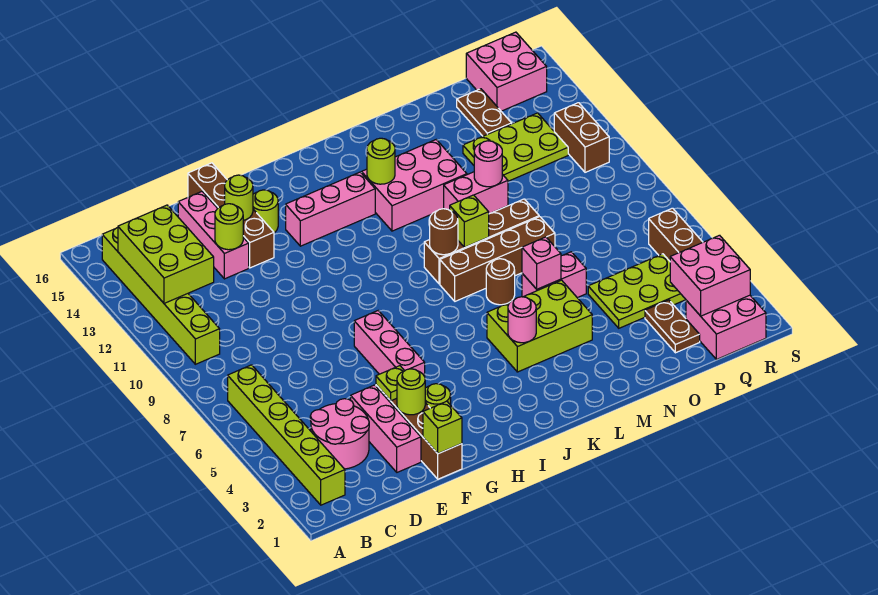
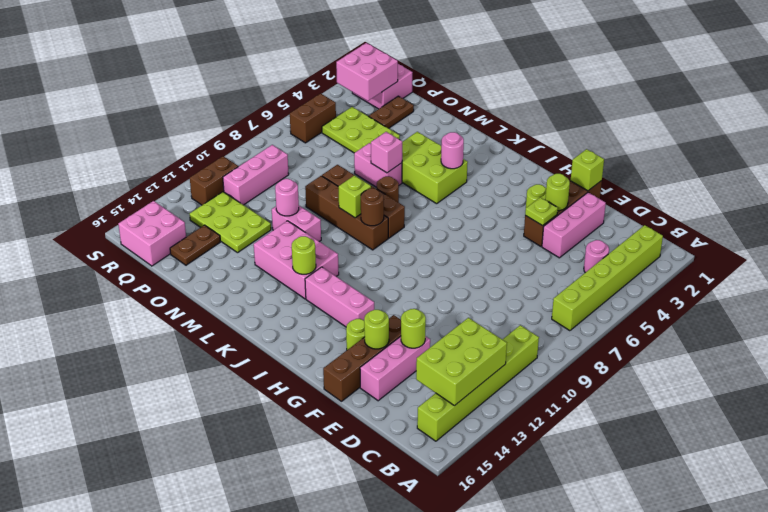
pink round brick C3:D4 level 1 -> pink round brick C4 level 1
pink brick G5:G7 level 1 -> pink brick Q9:Q11 level 1

